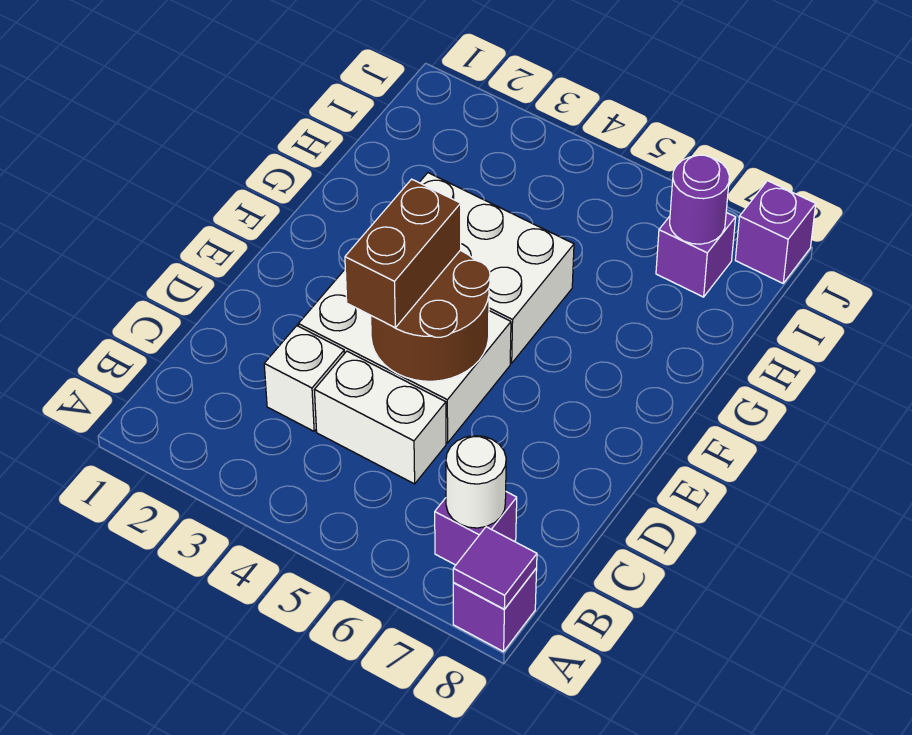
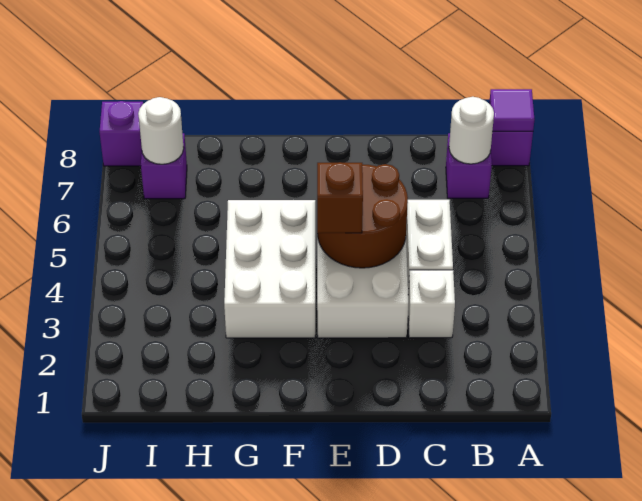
brown brick D4:E4 level 3 -> brown brick E4 level 3
purple round brick I7 level 2 -> white round brick I7 level 2

